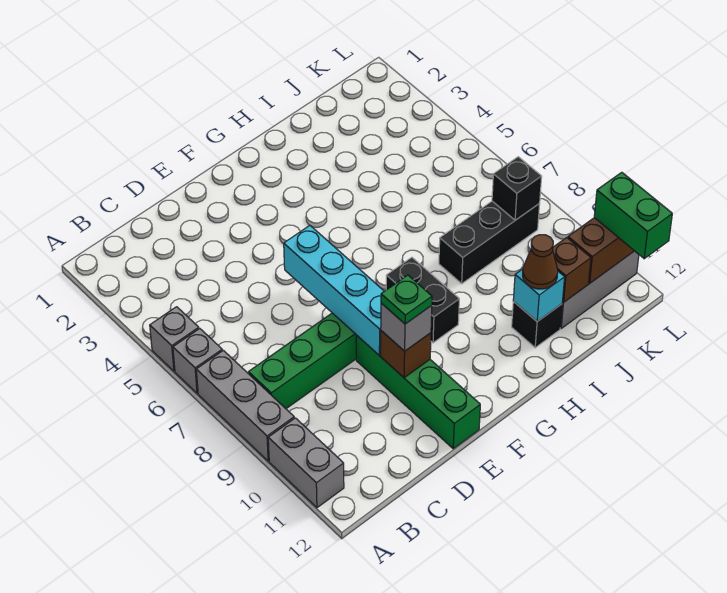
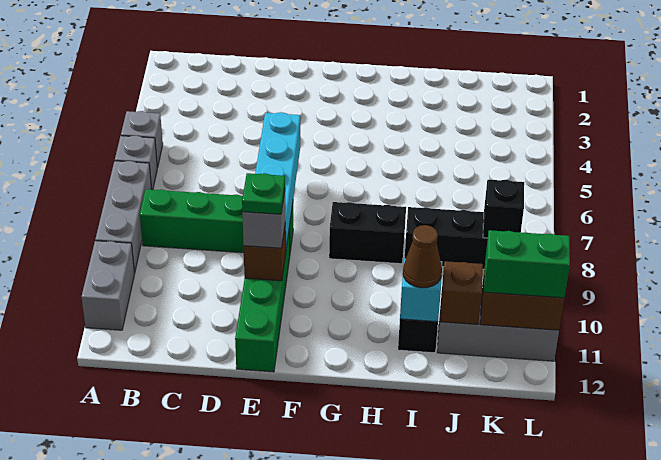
black brick G8:G9 level 1 -> black brick G8:H8 level 1
green brick L11:L12 level 3 -> green brick K11:L11 level 3

